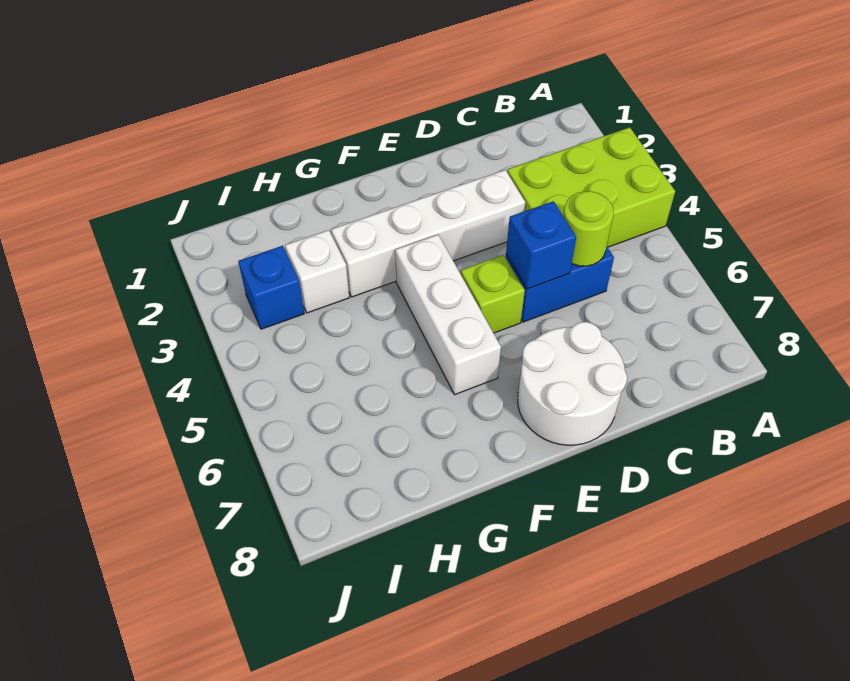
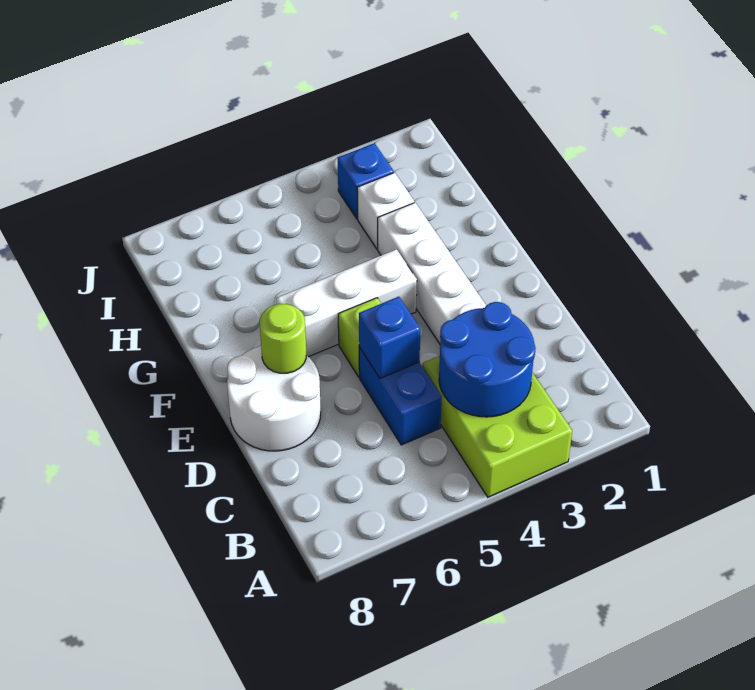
none -> blue round brick B3:C4 level 2
lime round brick C5 level 2 -> lime round brick E7 level 2

